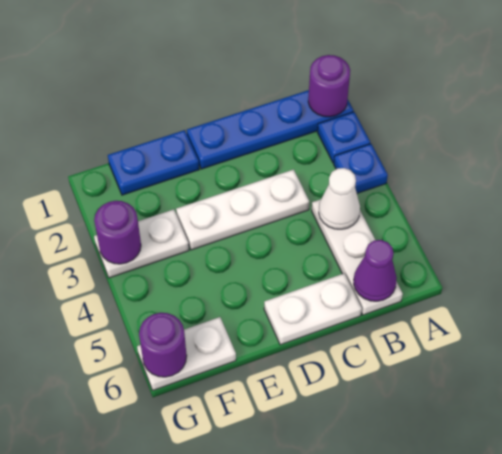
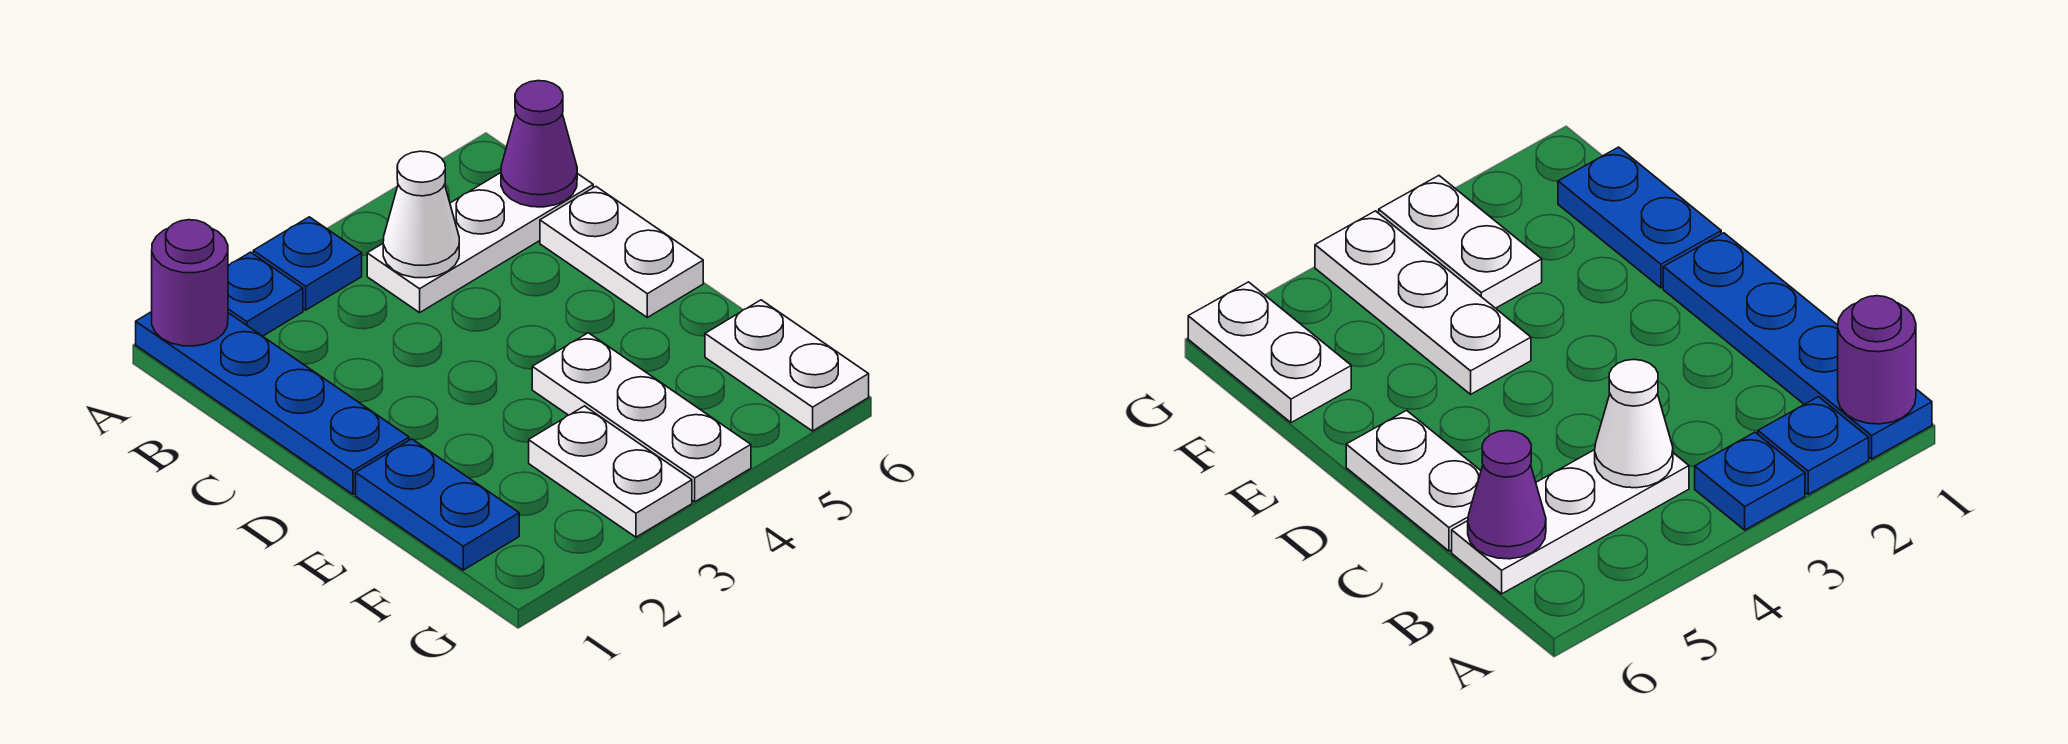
white plate C3:E3 level 1 -> white plate E4:G4 level 1
purple round brick G3 level 2 -> none
purple round brick G6 level 2 -> none

